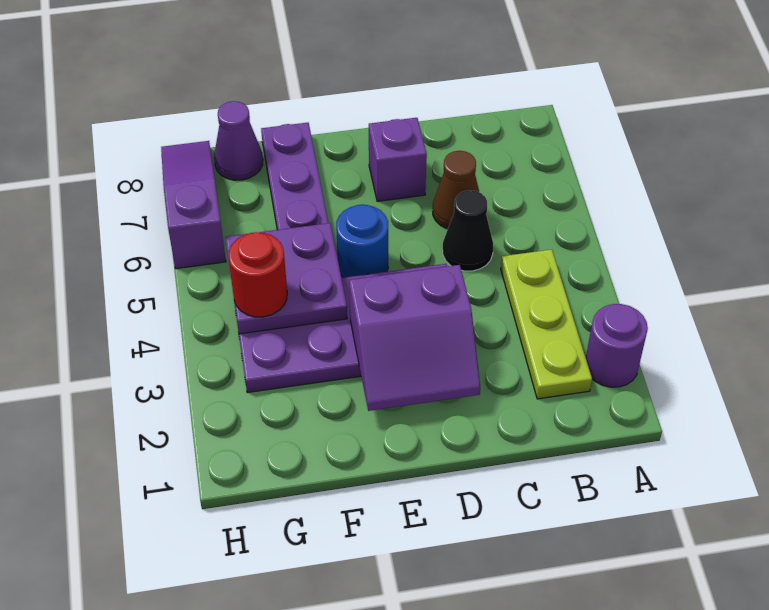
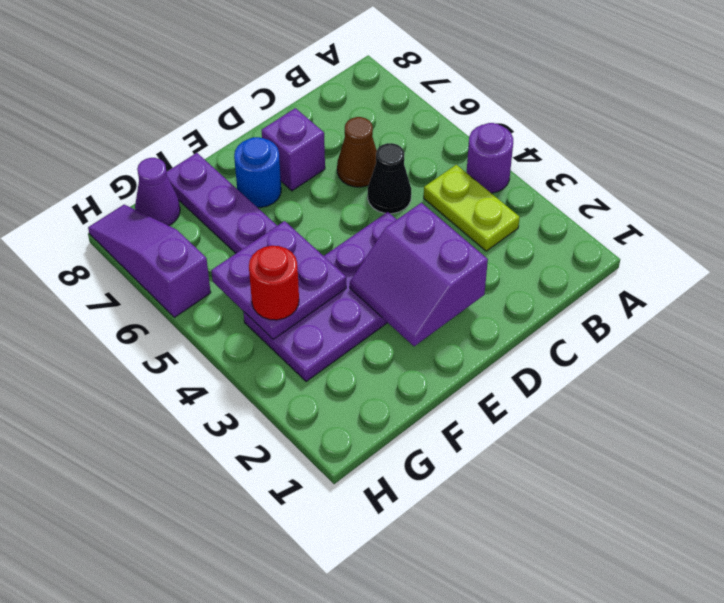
purple round brick A2 level 1 -> purple round brick A4 level 1
lime plate B2:B4 level 1 -> lime plate B3:B4 level 1
purple slope D2:E3 level 2 top 3 -> purple slope D2:E3 level 2 top D
blue round brick E5 level 1 -> blue round brick E7 level 1

